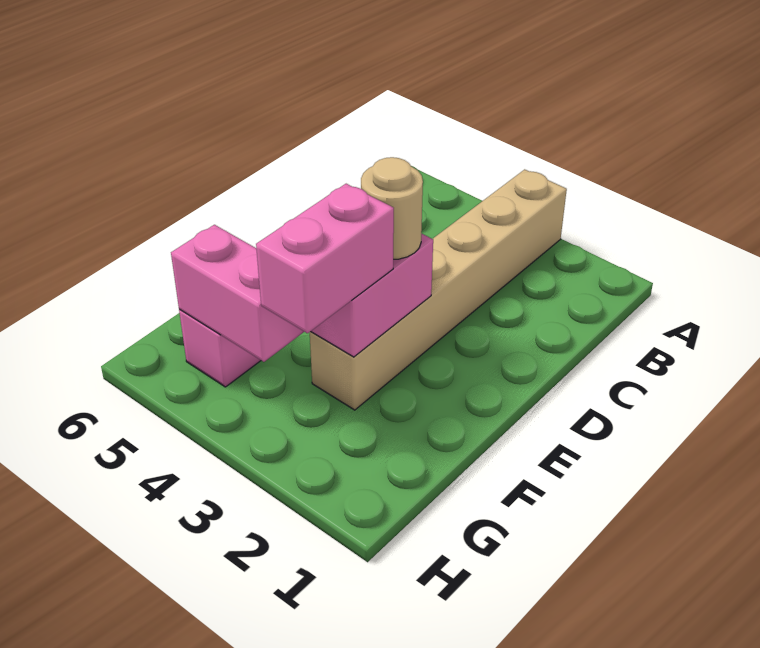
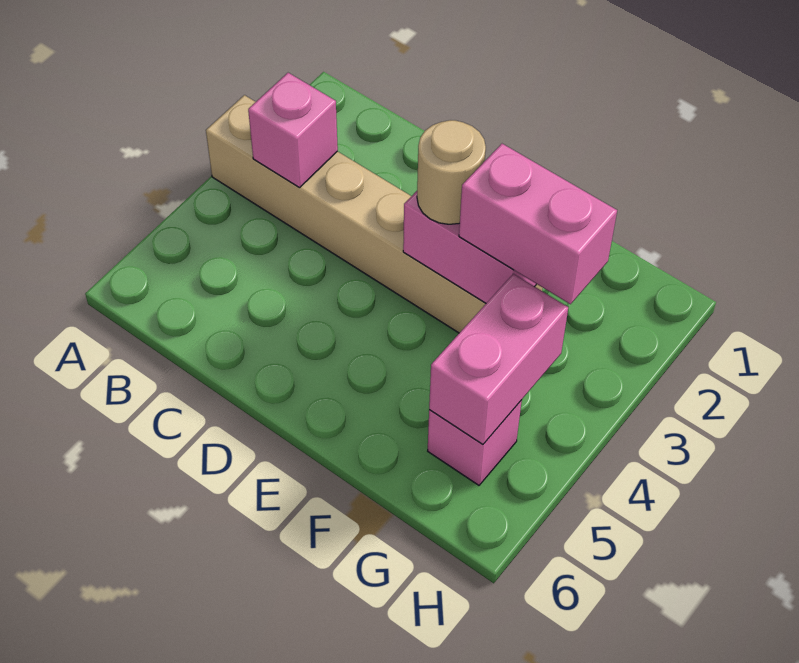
none -> pink brick B3 level 2

